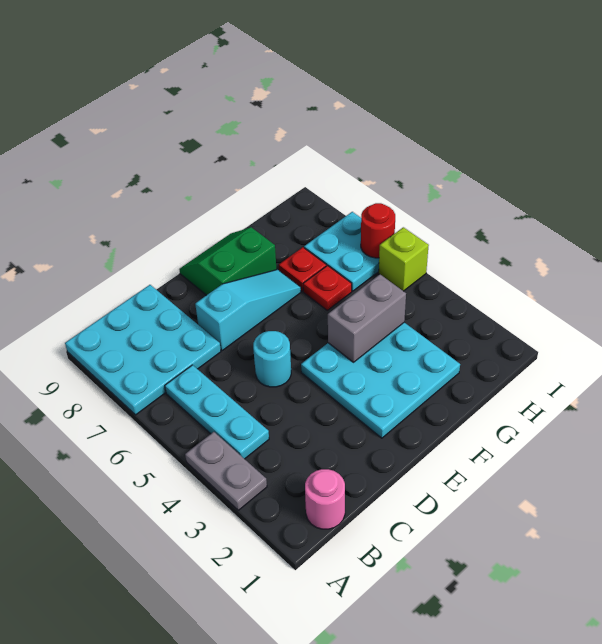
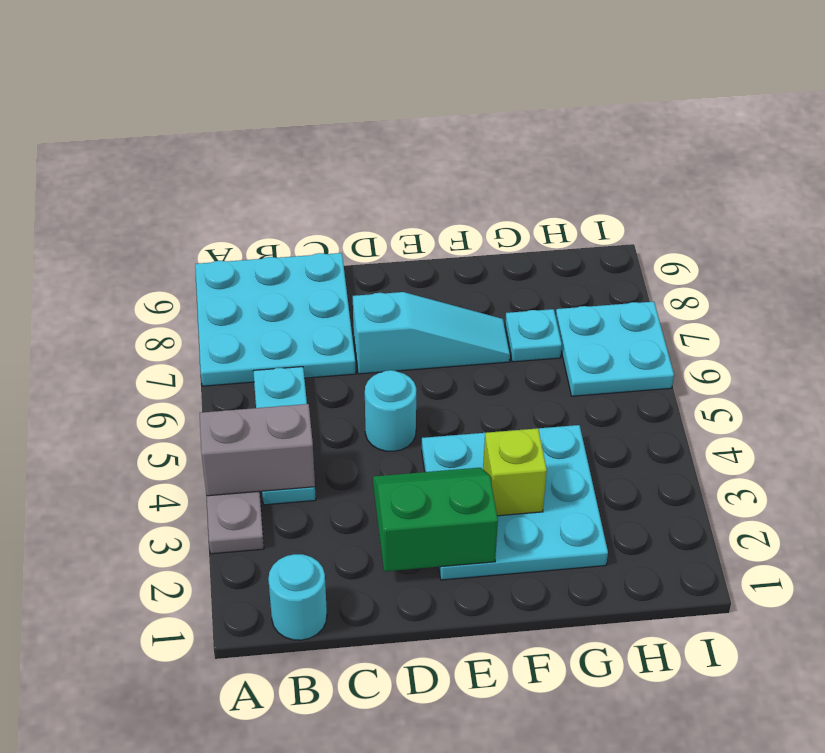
pink round brick B1 level 1 -> cyan round brick B1 level 1
green slope E8:F9 level 1 top 8 -> green slope D2:E3 level 2 top 2
grey brick F4:G4 level 2 -> grey brick A4:B4 level 2
red plate G6 level 1 -> none
red plate G7 level 1 -> cyan plate G7 level 1
lime brick I5 level 1 -> lime brick F3 level 2
red round brick I6 level 2 -> none

